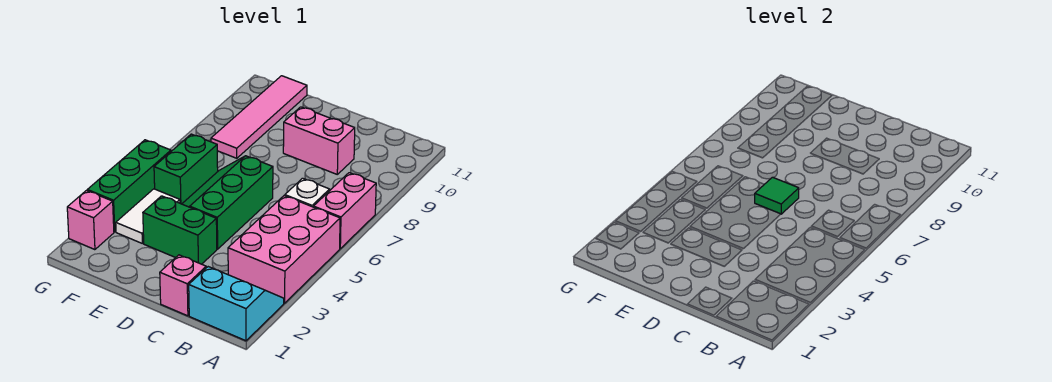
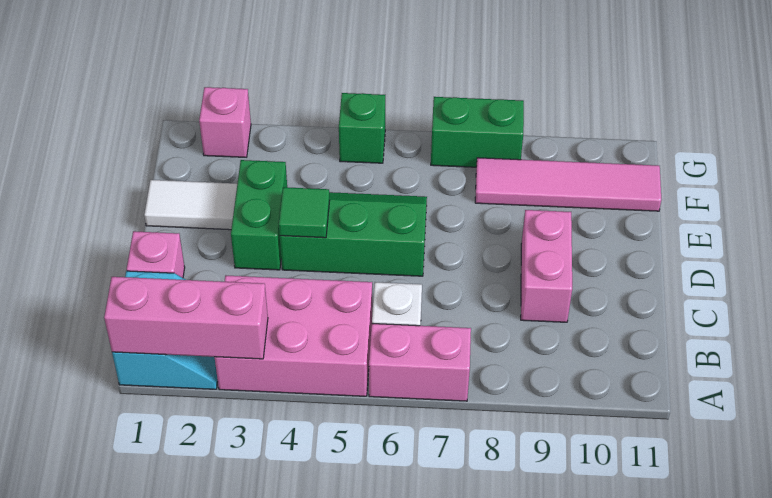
none -> pink brick A1:A3 level 2
green tile D6 level 2 -> green tile D4 level 2
white tile F3:F4 level 1 -> white tile E1:E2 level 1
green brick F5:F6 level 1 -> green brick G7:G8 level 1
green brick G3:G5 level 1 -> green brick G5 level 1

